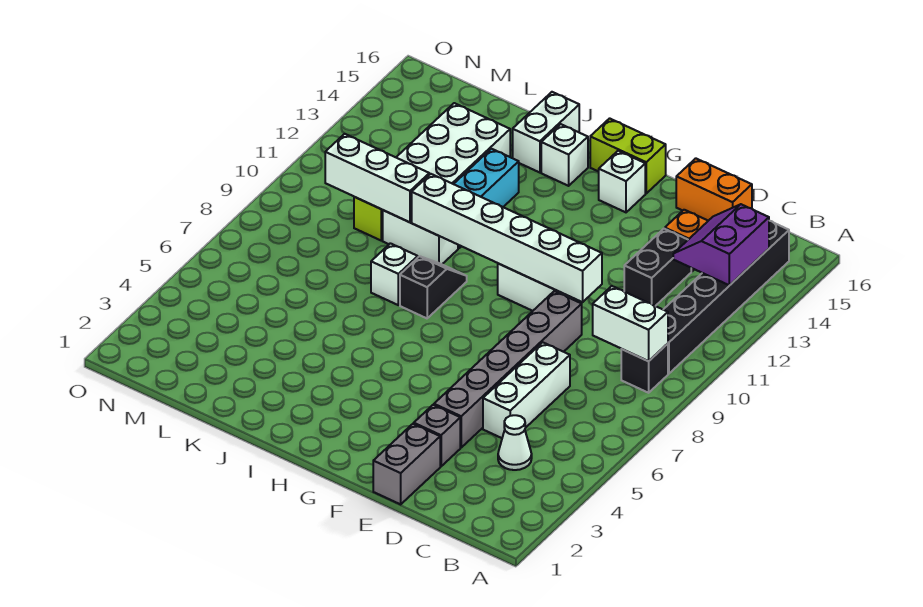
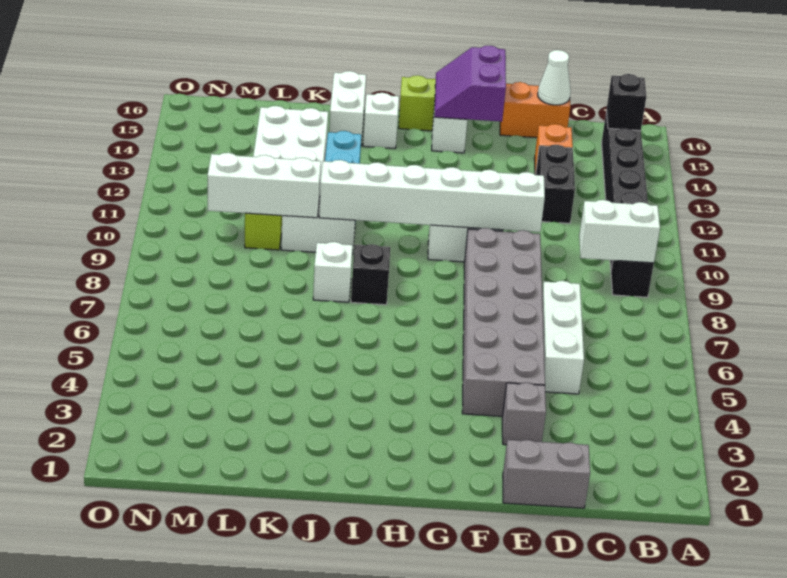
purple slope B13:C14 level 2 top B -> purple slope F15:G16 level 2 top F
none -> black brick B15 level 2
white cone C4 level 1 -> white cone D16 level 2
grey brick E1:E2 level 1 -> grey brick D1:E1 level 1
grey brick E4:E9 level 1 -> grey brick E4:F9 level 1

